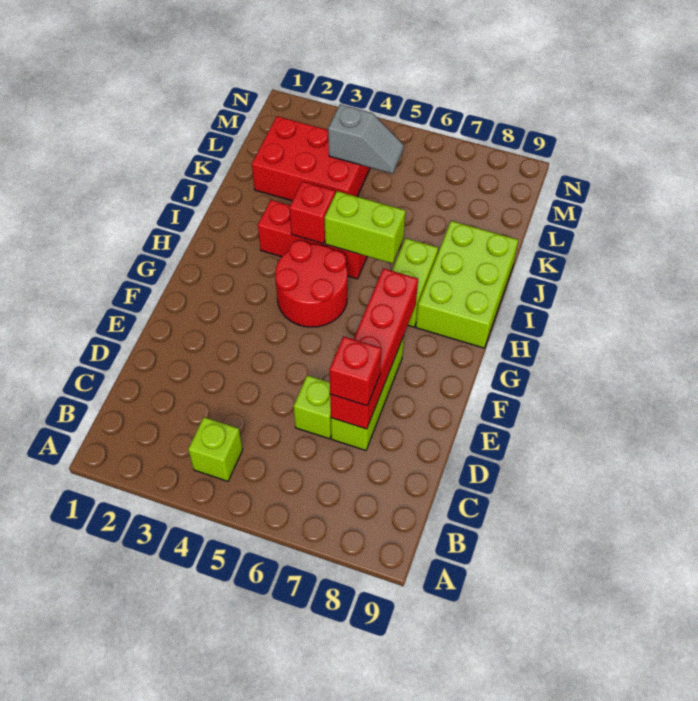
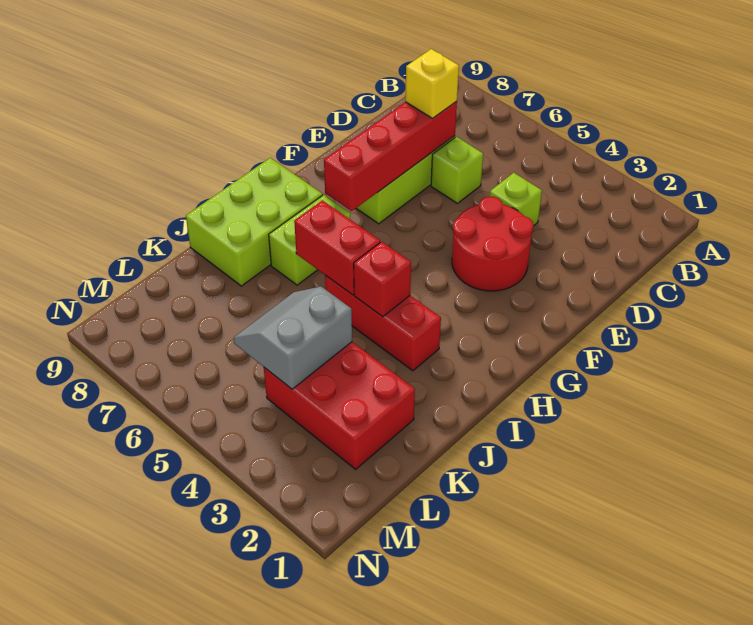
lime brick B4 level 1 -> lime brick D4 level 1
red brick D7 level 3 -> yellow brick D7 level 3
red round brick G4:H5 level 1 -> red round brick E3:F4 level 1
lime brick I5:I6 level 2 -> red brick I5:I6 level 2
grey slope L4:L5 level 2 top 4 -> grey slope K4:L5 level 2 top 4

